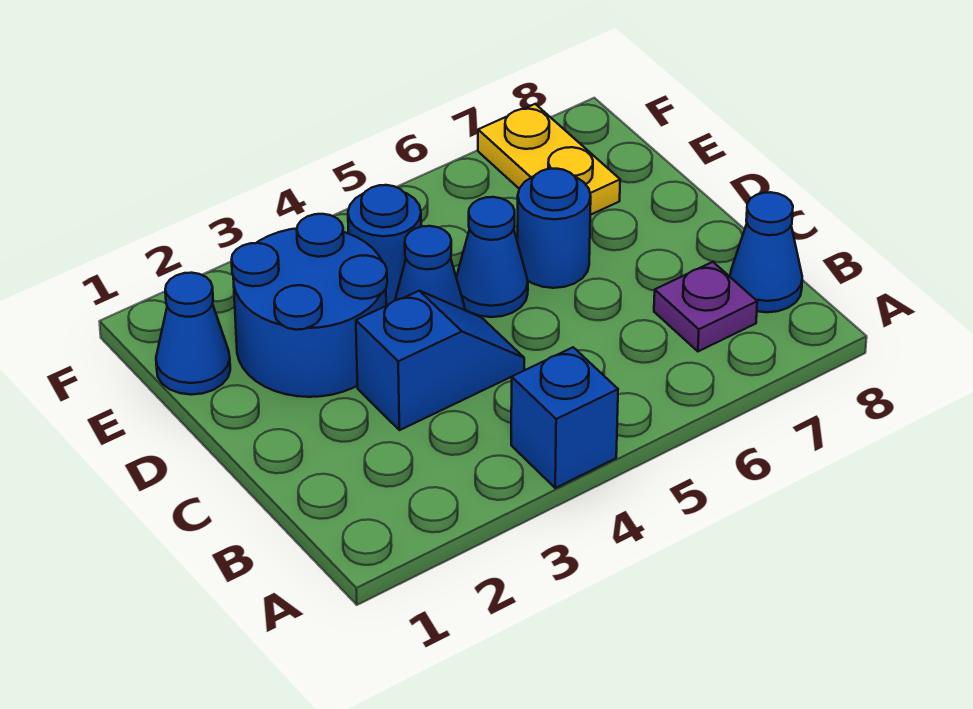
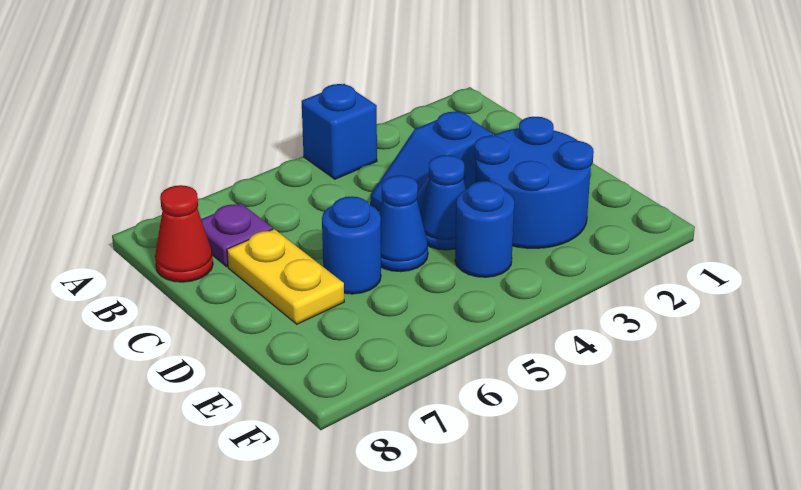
blue cone B8 level 1 -> red cone B8 level 1
blue cone E1 level 1 -> none
yellow plate E7:F7 level 1 -> yellow plate C7:D7 level 1

